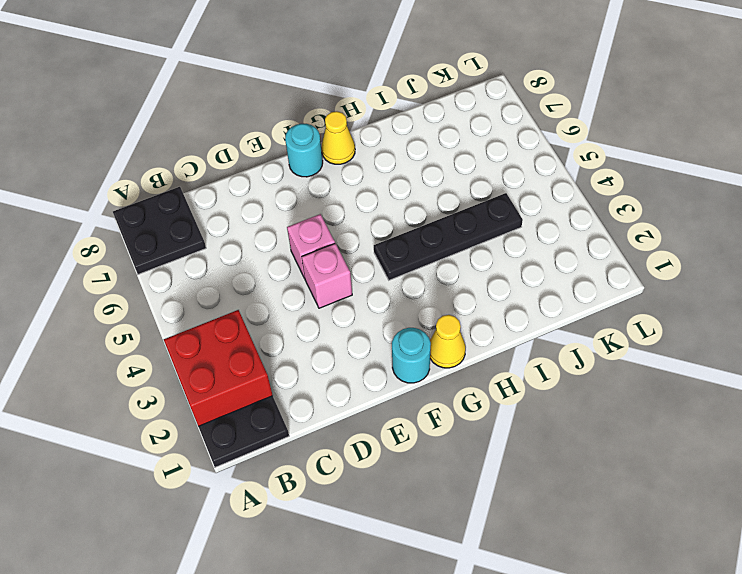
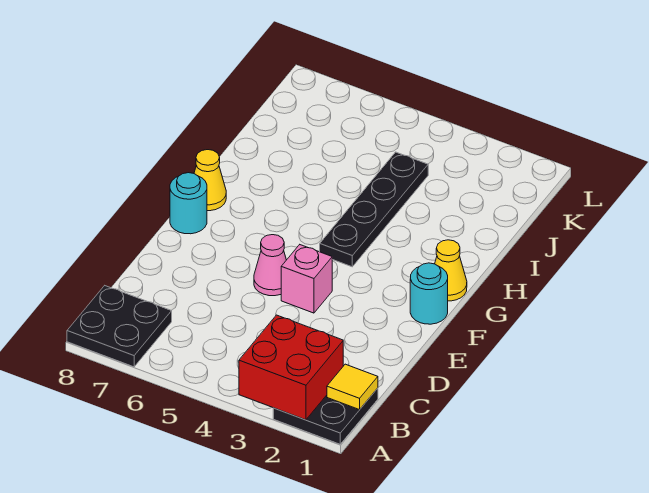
none -> yellow tile B1 level 2
pink brick E5 level 1 -> pink cone E5 level 1

